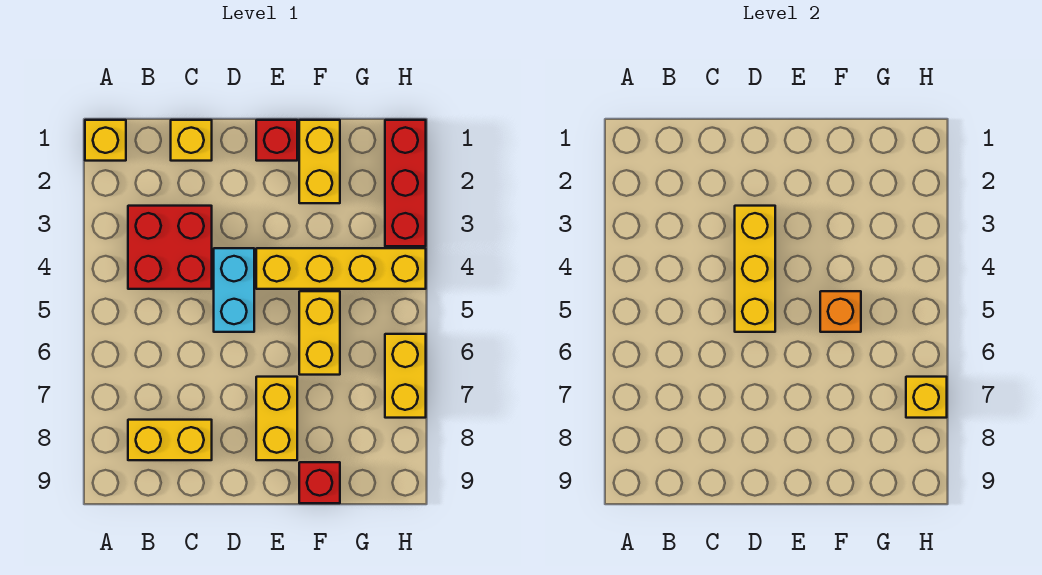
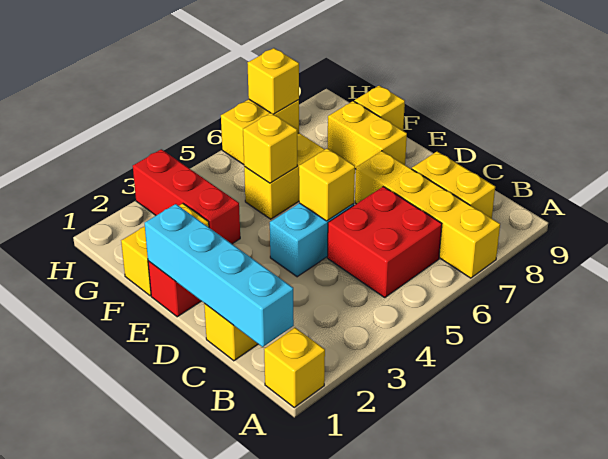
none -> cyan brick B1:E1 level 2
red brick B3:C4 level 1 -> red brick B5:C6 level 1
yellow brick D3:D5 level 2 -> yellow brick D5 level 2
yellow brick E4:H4 level 1 -> yellow brick A7:D7 level 1
yellow brick E7:E8 level 1 -> yellow brick E8:F8 level 1
orange brick F5 level 2 -> yellow brick F5 level 2
red brick F9 level 1 -> yellow brick F9 level 1
red brick H1:H3 level 1 -> red brick F3:H3 level 1

